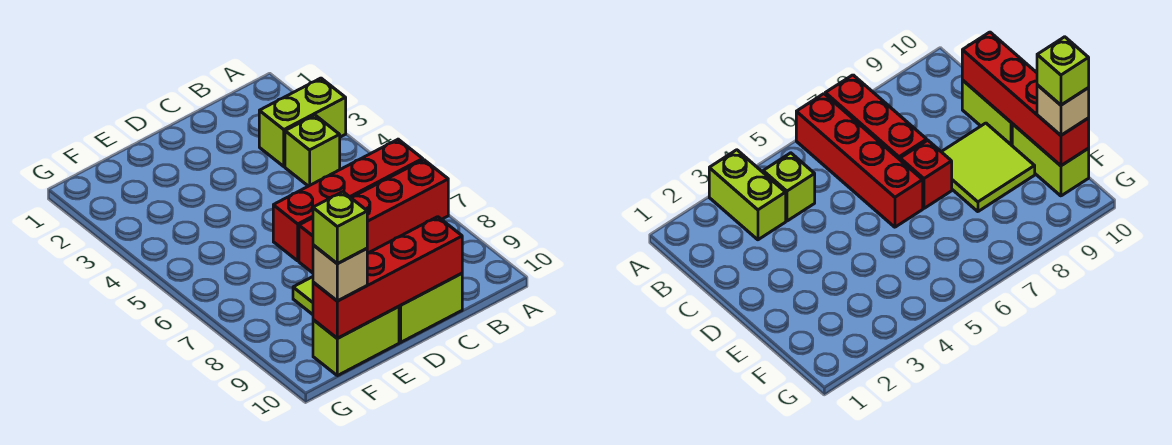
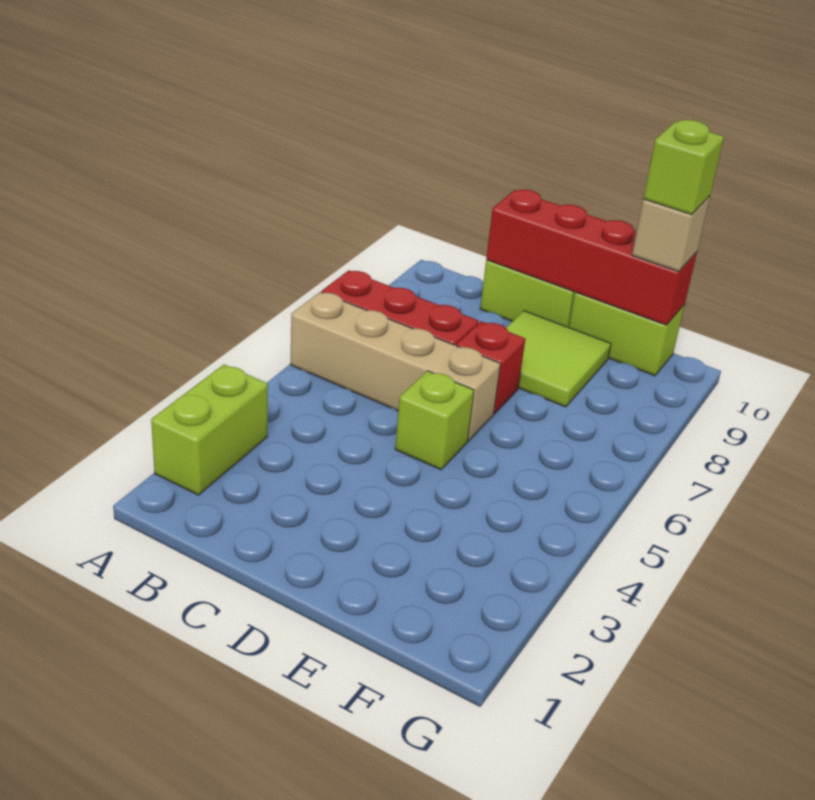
lime brick A3:B3 level 1 -> lime brick A2:A3 level 1
red brick A6:D6 level 1 -> tan brick A6:D6 level 1
lime brick B4 level 1 -> lime brick D5 level 1

